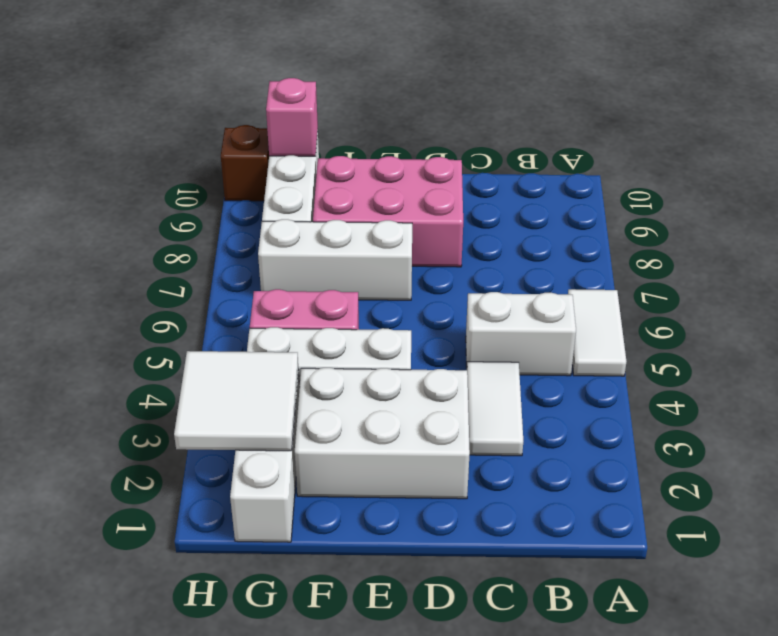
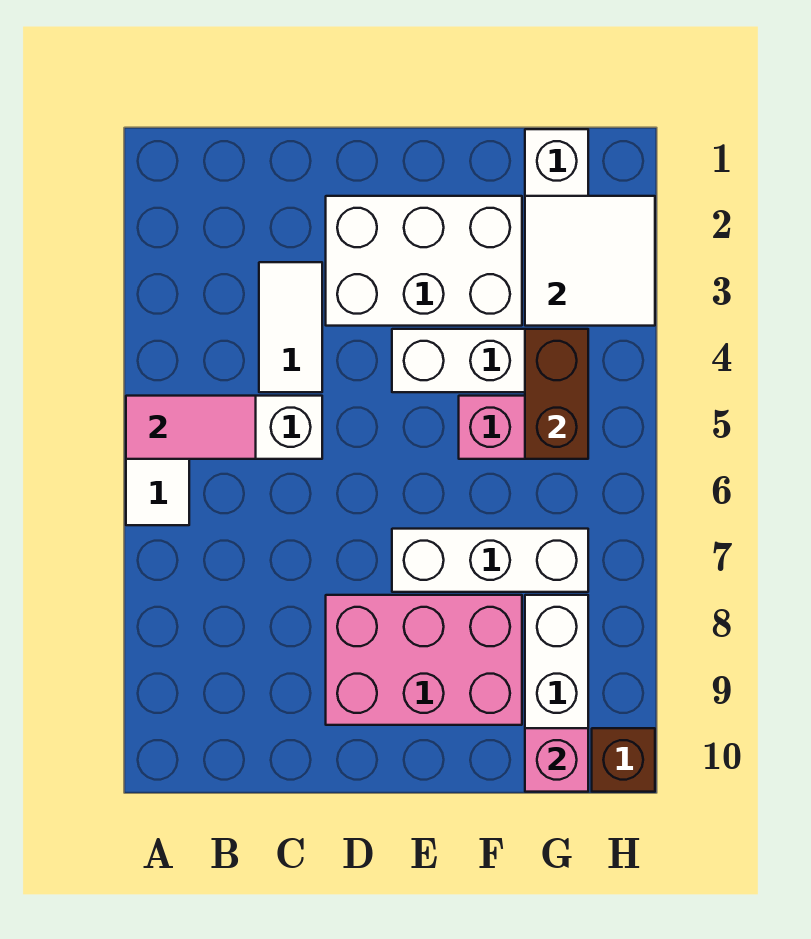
none -> pink tile A5:B5 level 2
none -> brown brick G4:G5 level 2

